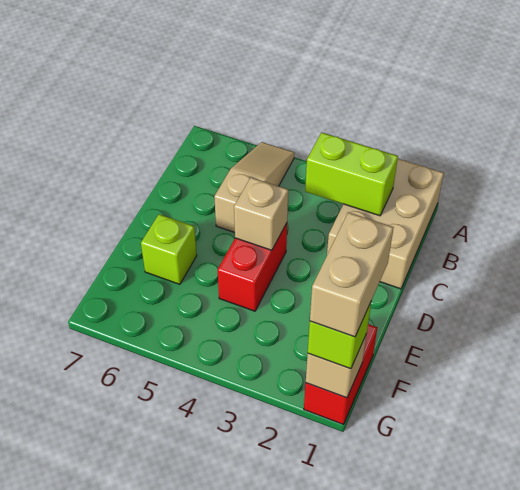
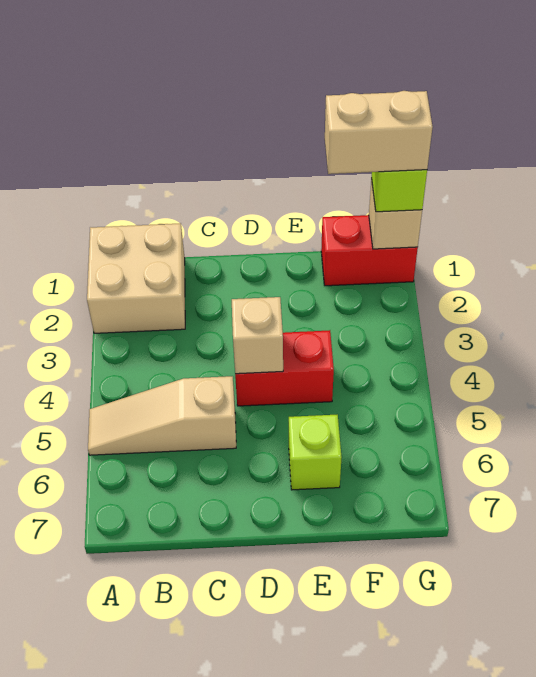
tan brick A1:C2 level 1 -> tan brick A1:B2 level 1
lime brick B2:B3 level 2 -> none

